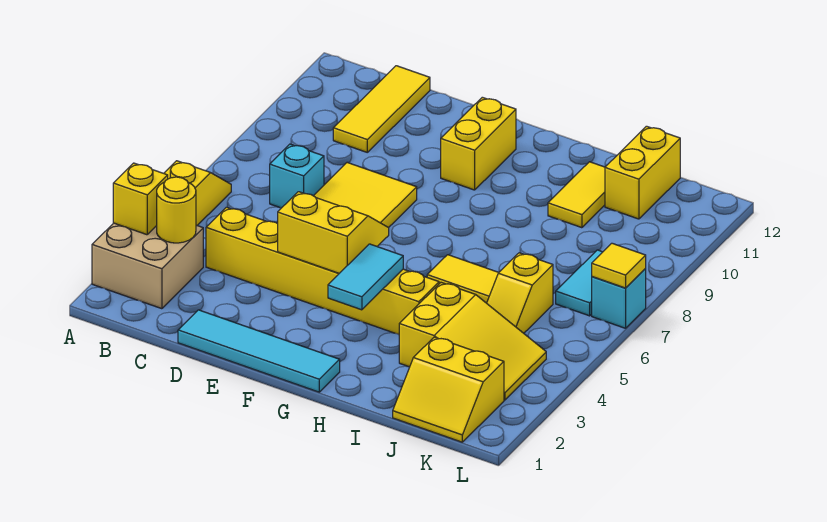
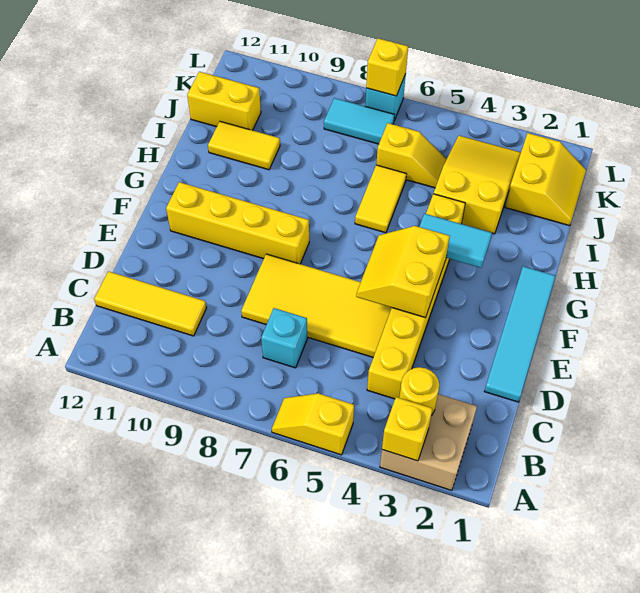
yellow brick F10:F11 level 1 -> yellow brick F8:F11 level 1
yellow tile L7 level 2 -> yellow brick L7 level 2

